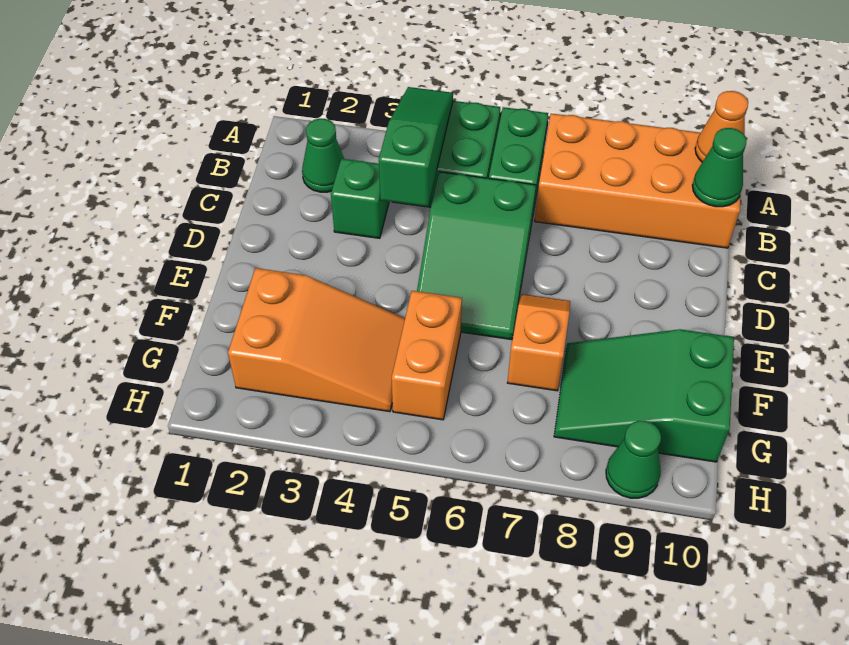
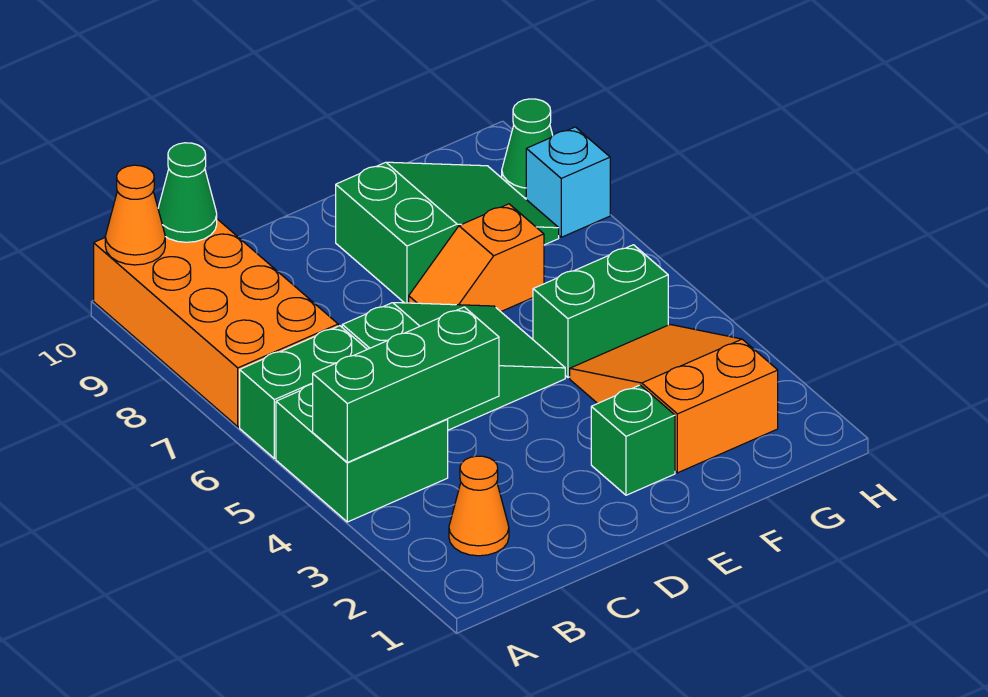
green slope A4:C4 level 2 top C -> green brick A4:C4 level 2
green cone B2 level 1 -> orange cone B2 level 1
green brick C3 level 1 -> green brick E2 level 1
orange brick F5:G5 level 1 -> green brick F5:G5 level 1
green slope F8:G10 level 1 top 10 -> green slope E8:G9 level 1 top E
none -> cyan brick H8 level 1

